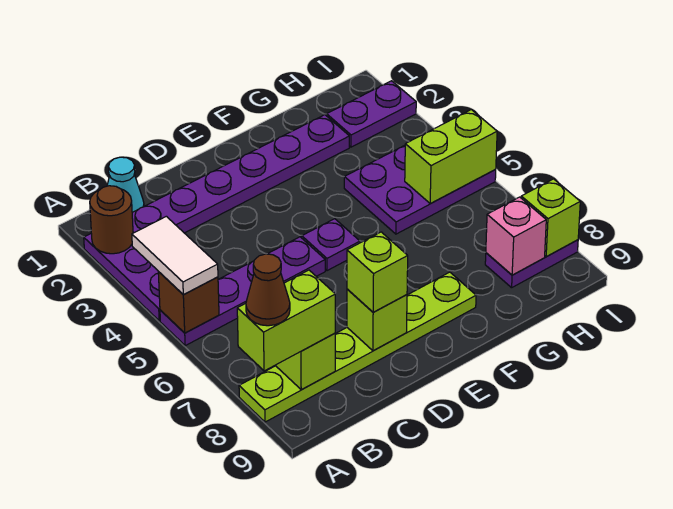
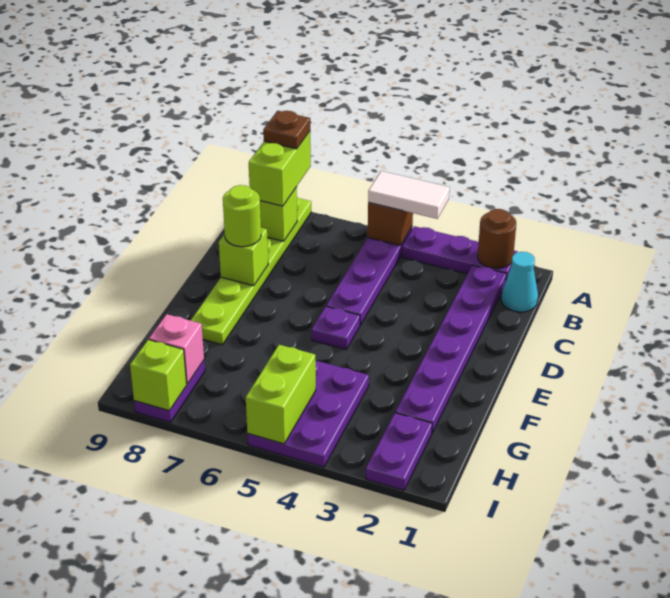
brown cone A8 level 4 -> brown plate A8 level 4
lime brick D8 level 3 -> lime round brick D8 level 3

